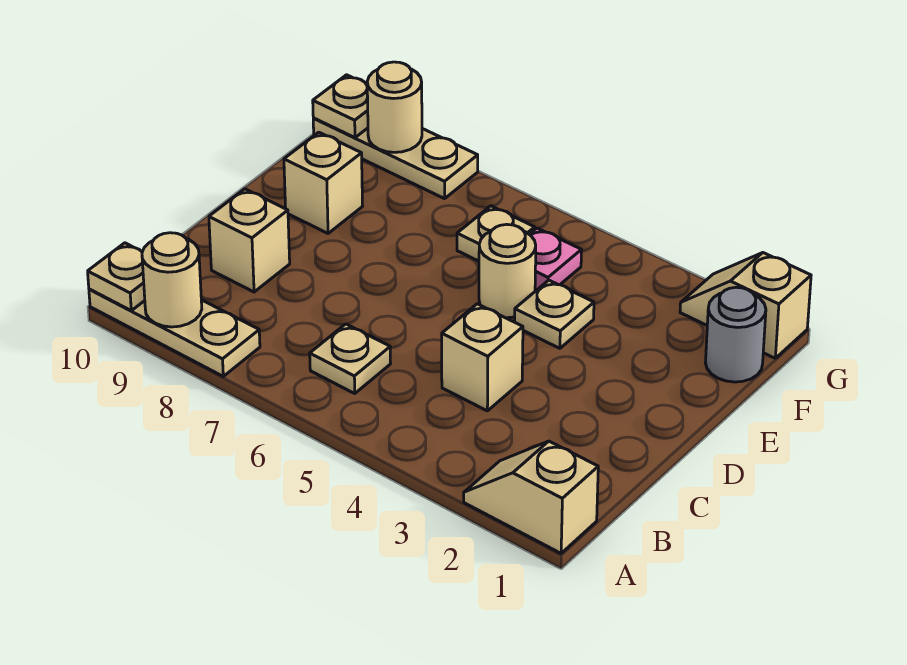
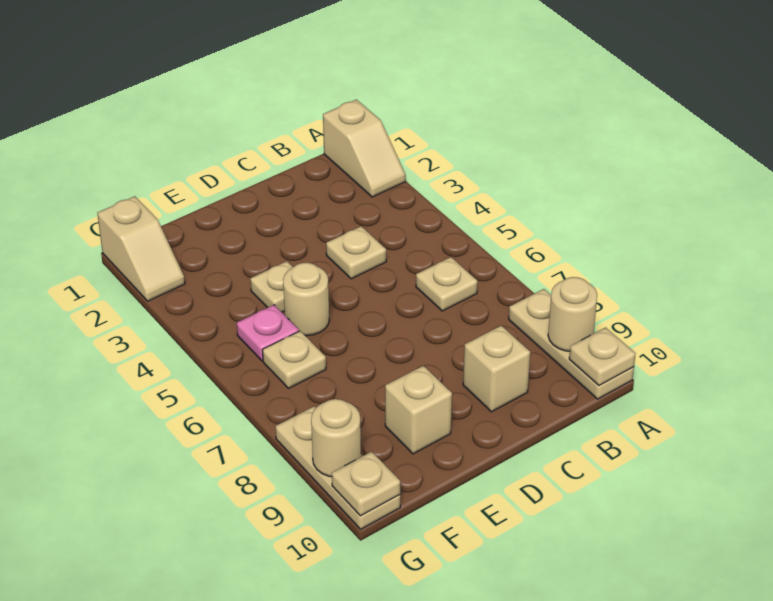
tan brick C4 level 1 -> tan plate C4 level 1
grey round brick F1 level 1 -> none

